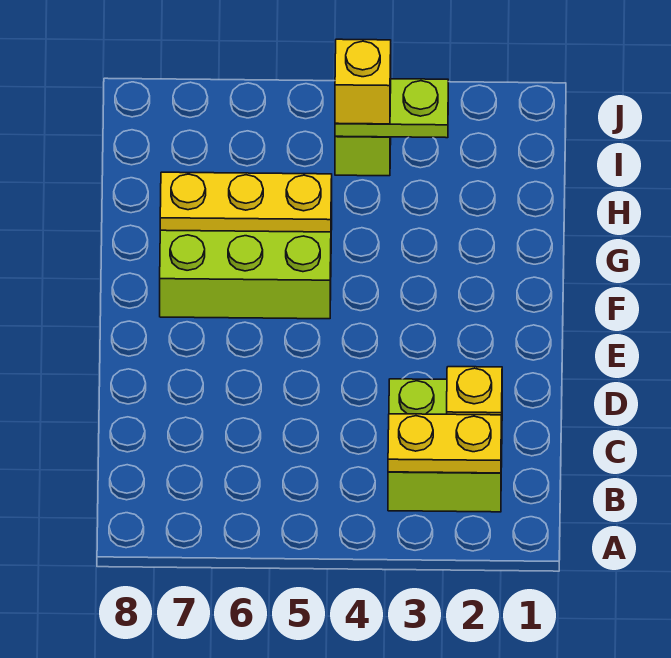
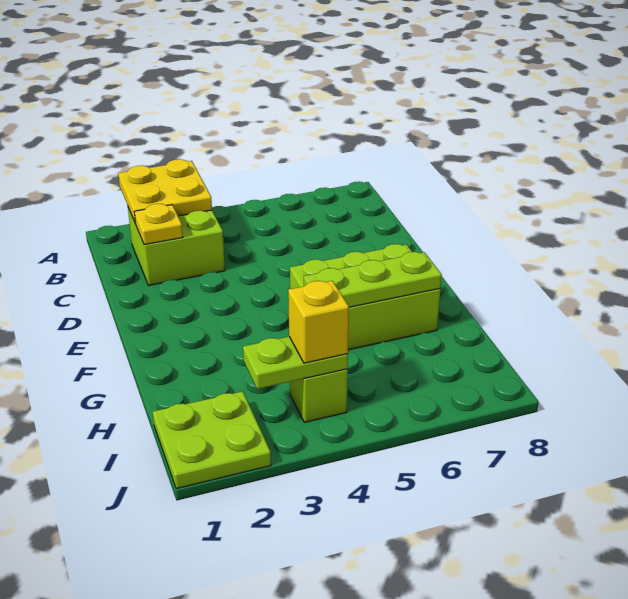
yellow plate B2:B3 level 2 -> yellow plate A2:B3 level 2
yellow plate G5:G7 level 2 -> lime plate G5:G7 level 2
none -> lime plate I1:J2 level 1

